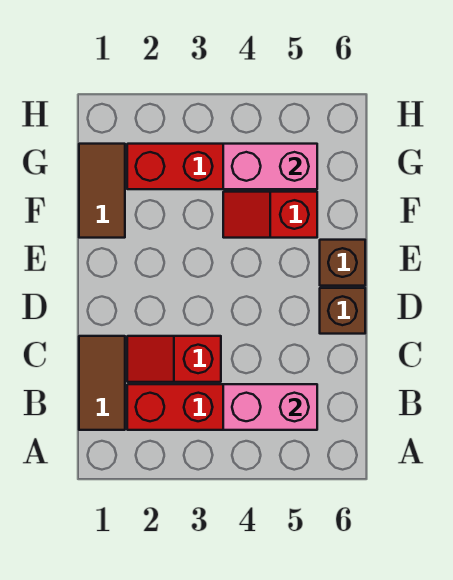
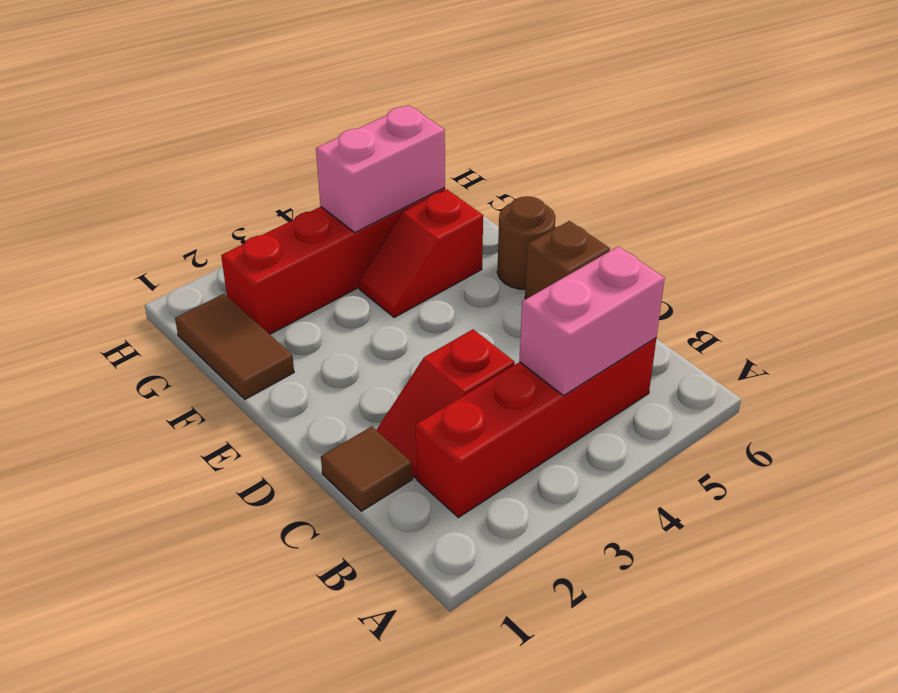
brown tile B1:C1 level 1 -> brown tile C1 level 1
brown brick E6 level 1 -> brown round brick E6 level 1

